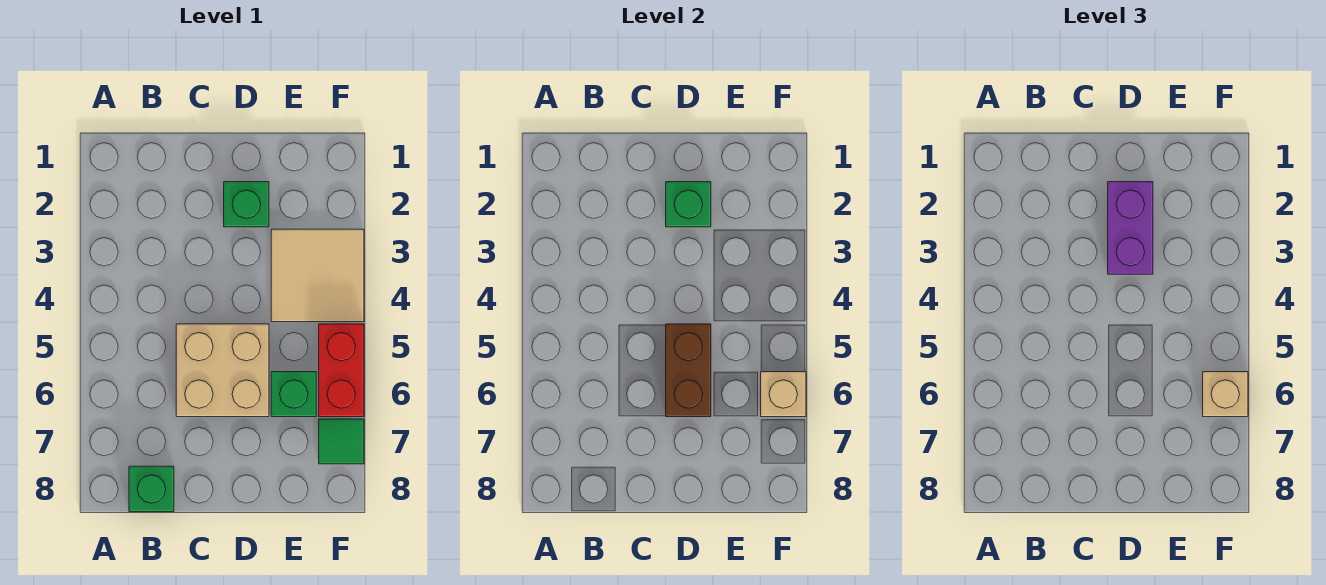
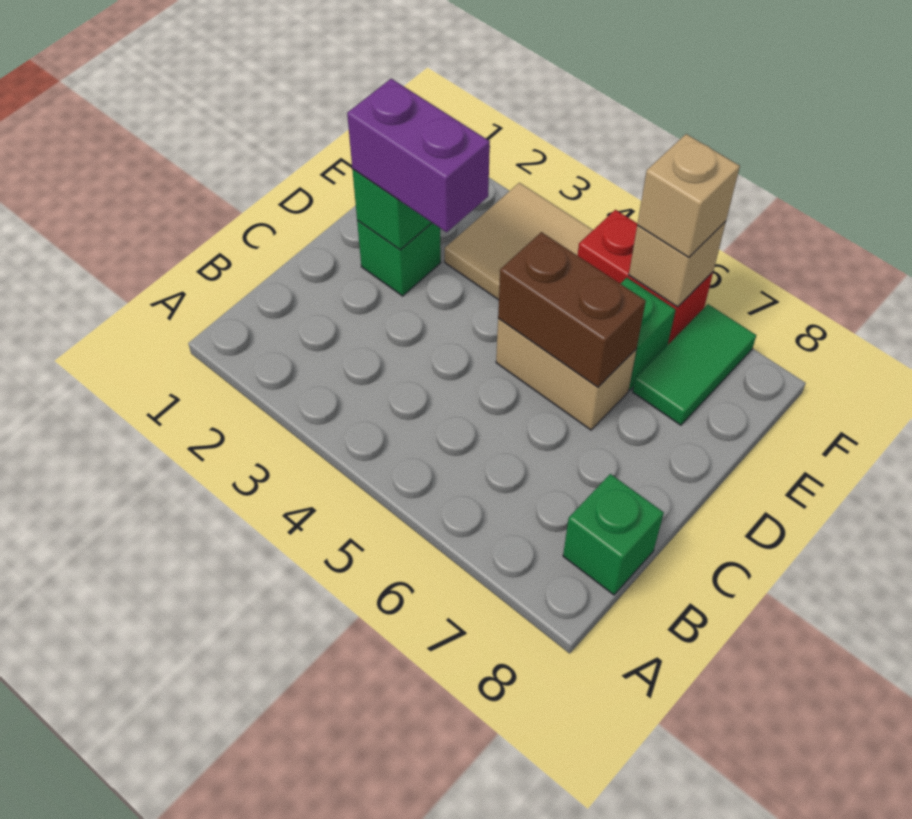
tan brick C5:D6 level 1 -> tan brick D5:D6 level 1
green tile F7 level 1 -> green tile E7:F7 level 1

